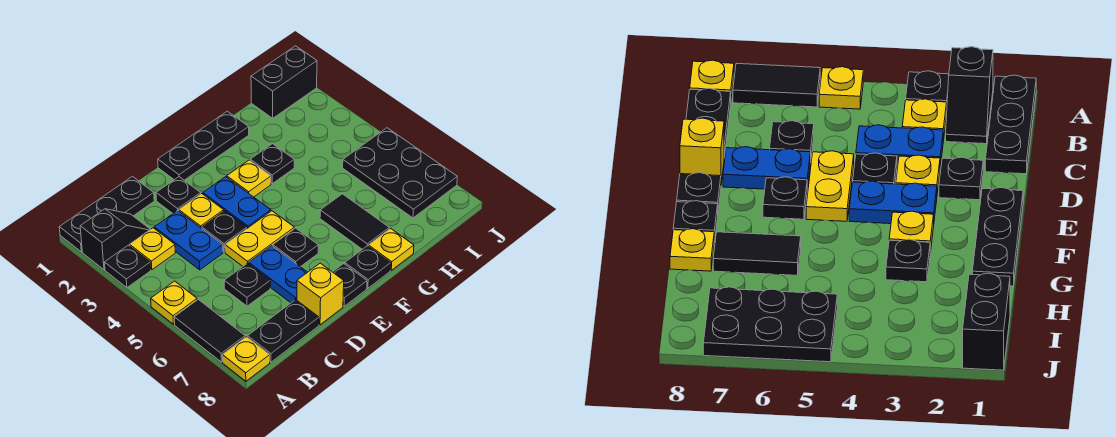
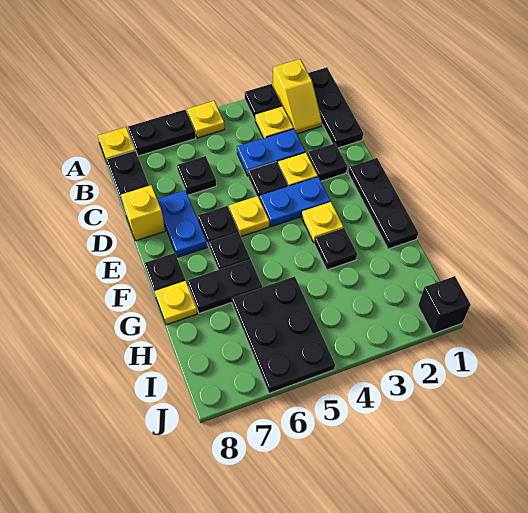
black slope A2:B2 level 1 top A -> yellow slope A2:B2 level 1 top A
black tile A6:A7 level 1 -> black plate A6:A7 level 1
yellow plate D5:E5 level 1 -> yellow plate E5 level 1
blue plate D6:D7 level 1 -> blue plate D7:E7 level 1
black plate E8 level 1 -> black plate F6 level 1
black tile G6:G7 level 1 -> black plate G6:G7 level 1
black brick I1:J1 level 1 -> black brick J1 level 1
black plate I5:J7 level 1 -> black plate H5:J6 level 1

